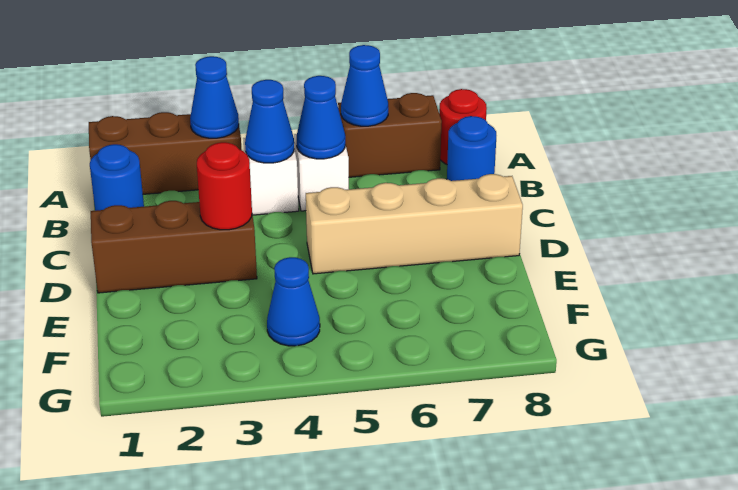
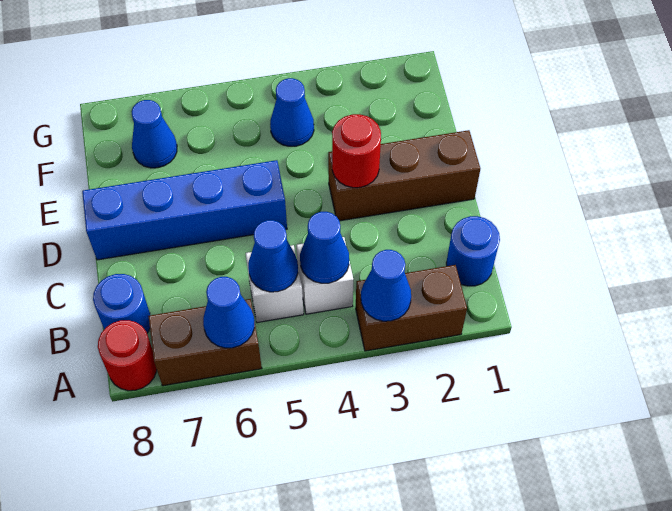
brown brick A1:A3 level 1 -> brown brick A2:A3 level 1
tan brick D5:D8 level 1 -> blue brick D5:D8 level 1
none -> blue cone F7 level 1

